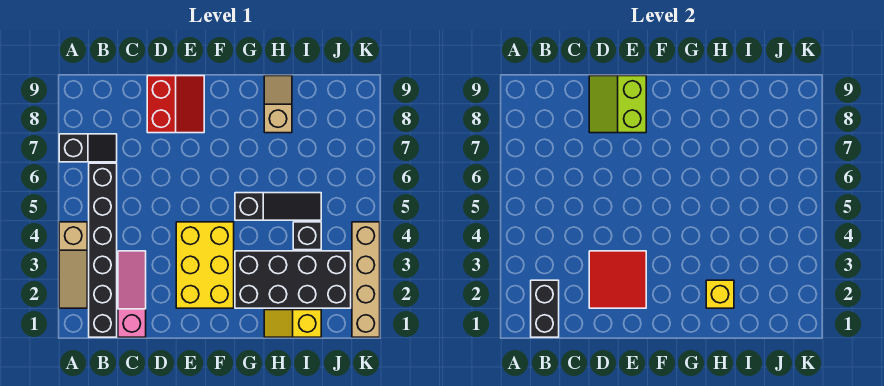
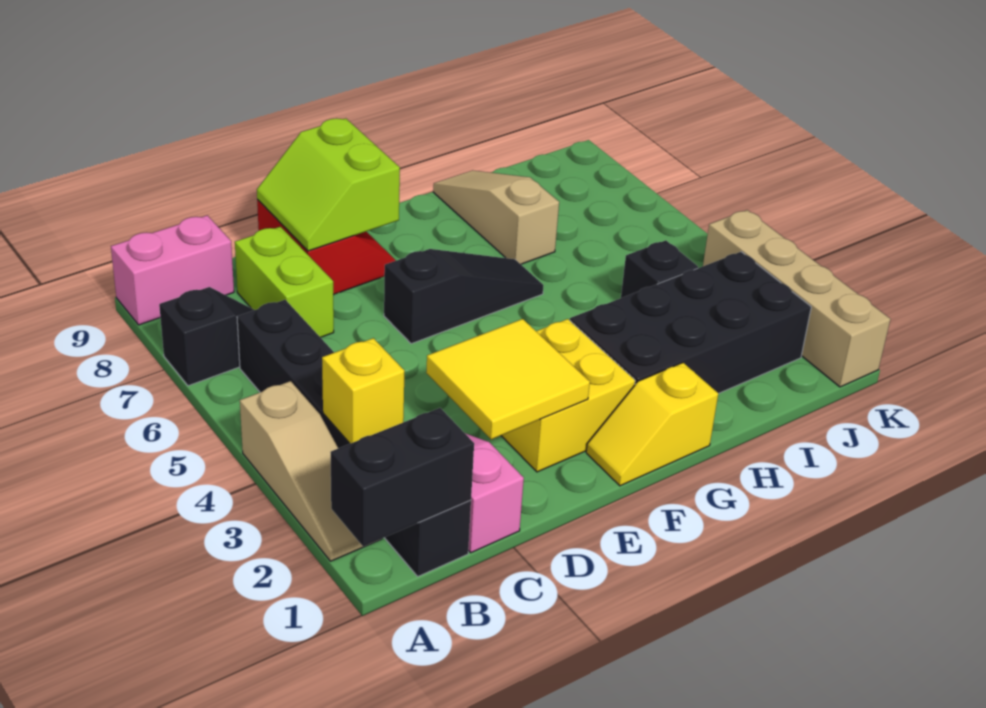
none -> pink brick A9:B9 level 1
black brick B1:B2 level 2 -> black brick A1:B1 level 2
none -> lime brick C7:C8 level 1
red tile D2:E3 level 2 -> yellow tile D2:E3 level 2
yellow brick E2:F4 level 1 -> yellow brick E2:F3 level 1
black slope G5:I5 level 1 top G -> black slope E6:G6 level 1 top E
yellow slope H1:I1 level 1 top I -> yellow slope F1:G1 level 1 top G
yellow brick H2 level 2 -> yellow brick B3 level 2
tan slope H8:H9 level 1 top 8 -> tan slope H7:H9 level 1 top 7

